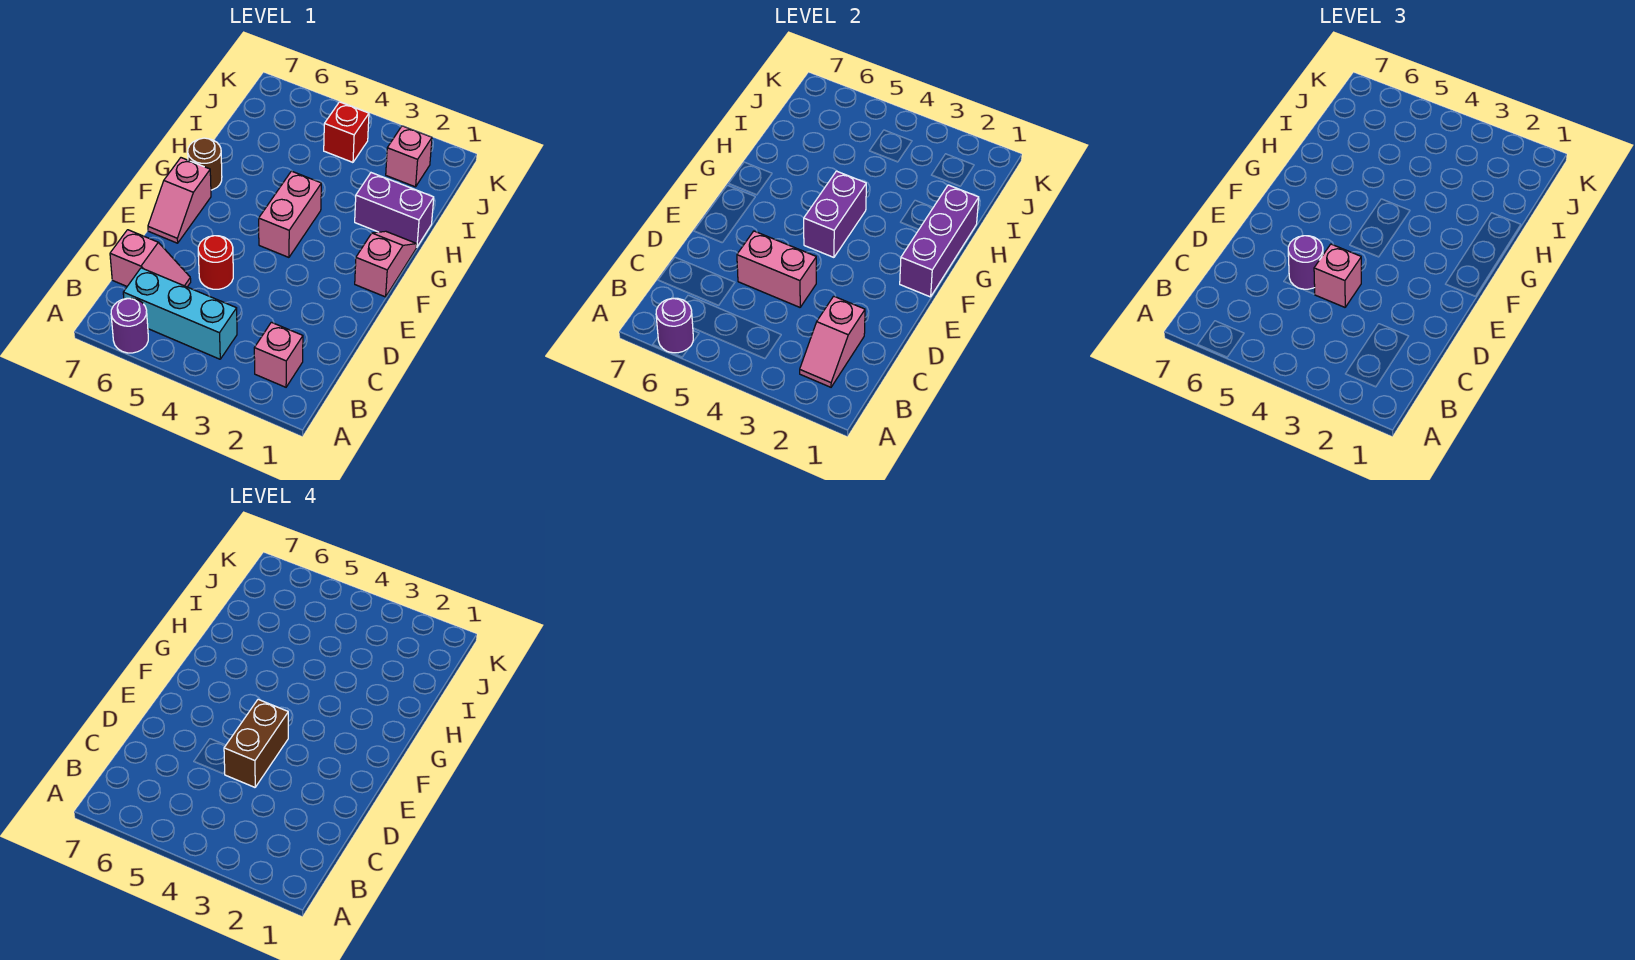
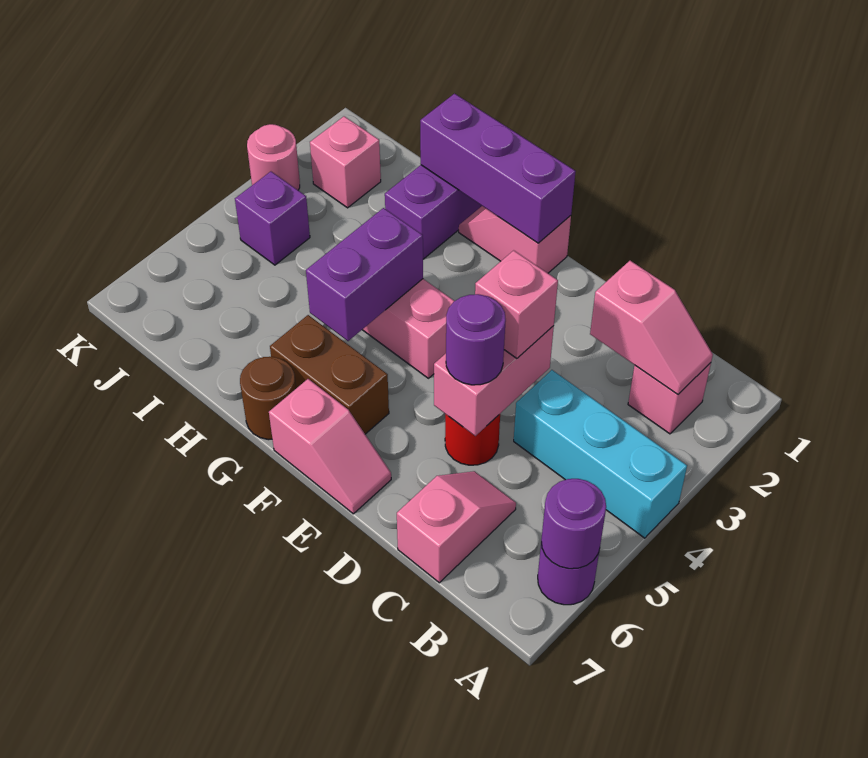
cyan brick B4:B6 level 1 -> cyan brick A4:C4 level 1
brown brick D4:E4 level 4 -> brown brick F6:G6 level 1
purple brick F4:G4 level 2 -> purple brick G4:G5 level 2
red brick J4 level 1 -> purple brick J4 level 1
none -> pink round brick K3 level 1

